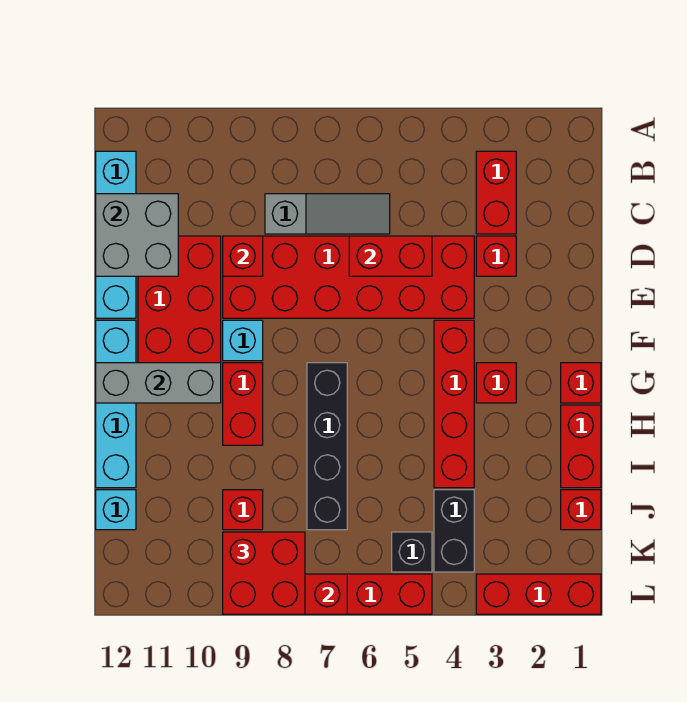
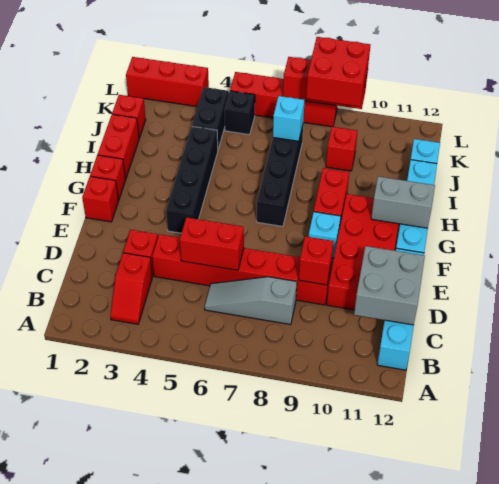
red brick B3:C3 level 1 -> red slope B3:C3 level 1 top C
red brick D4:E9 level 1 -> red brick D4:D9 level 1
red brick F4:I4 level 1 -> black brick F4:I4 level 1
red brick G3 level 1 -> red brick F1 level 1
grey brick G10:G12 level 2 -> grey brick G11:G12 level 2
none -> cyan brick J7 level 2

